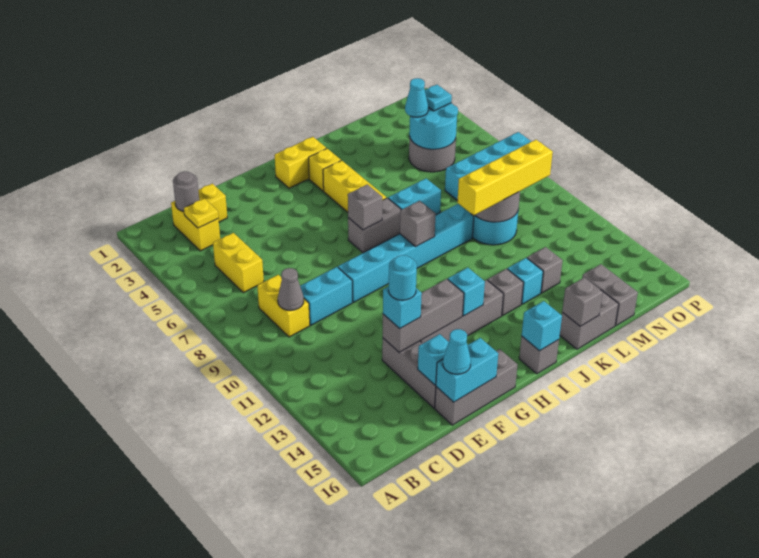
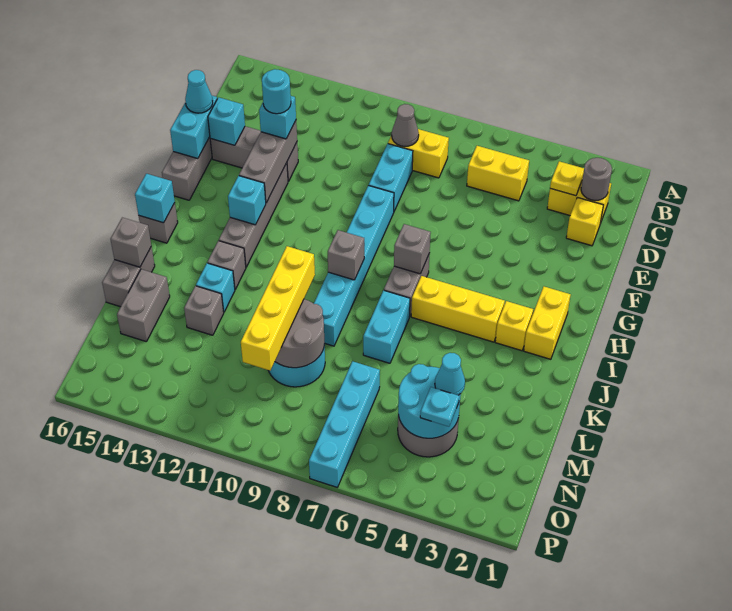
grey brick M15:M16 level 1 -> grey brick L15:M15 level 1

